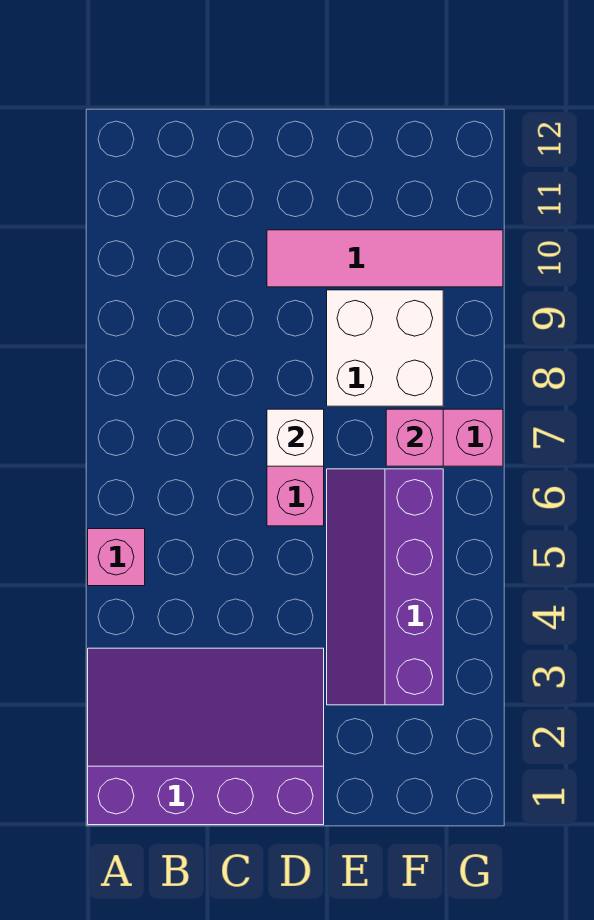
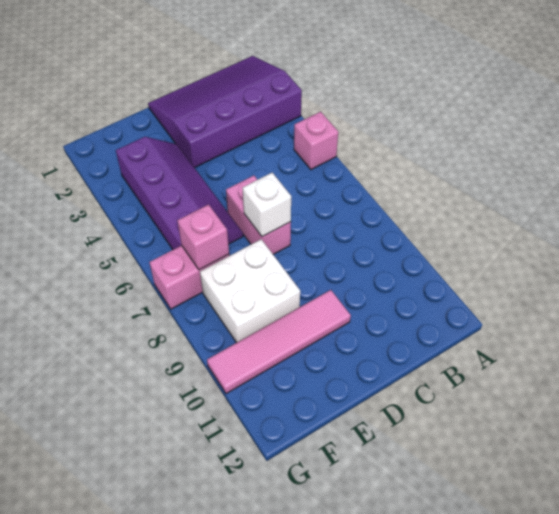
purple slope A1:D3 level 1 top 1 -> purple slope A1:D3 level 1 top 3

